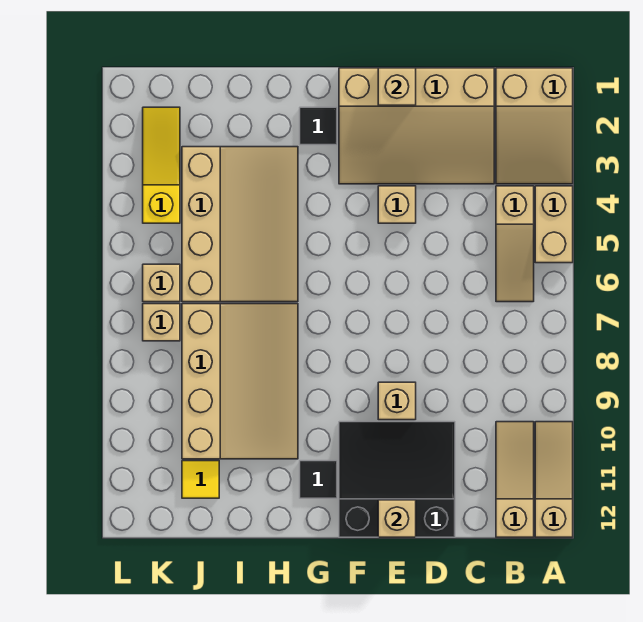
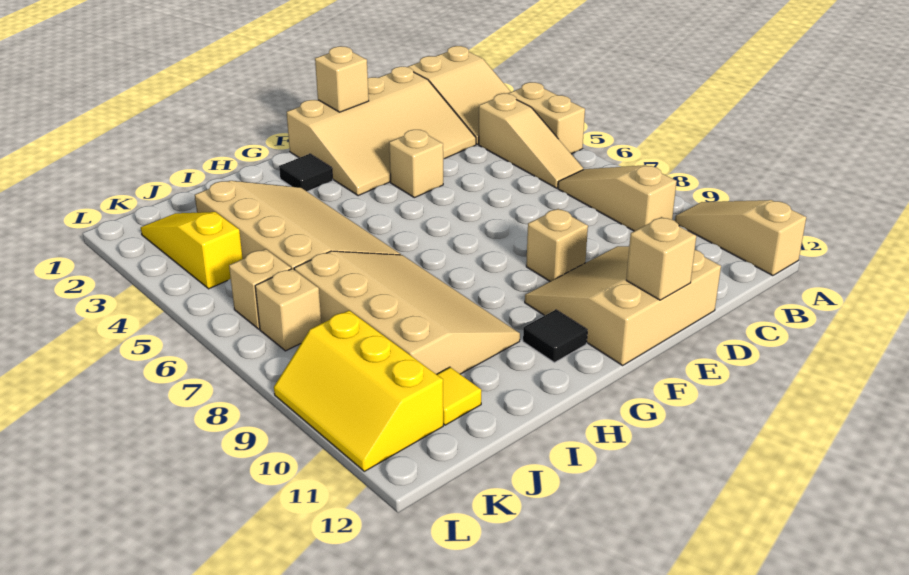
tan slope B10:B12 level 1 top 12 -> tan slope B7:B9 level 1 top 9
black slope D10:F12 level 1 top 12 -> tan slope D10:F12 level 1 top 12
none -> yellow slope K9:L11 level 1 top K

